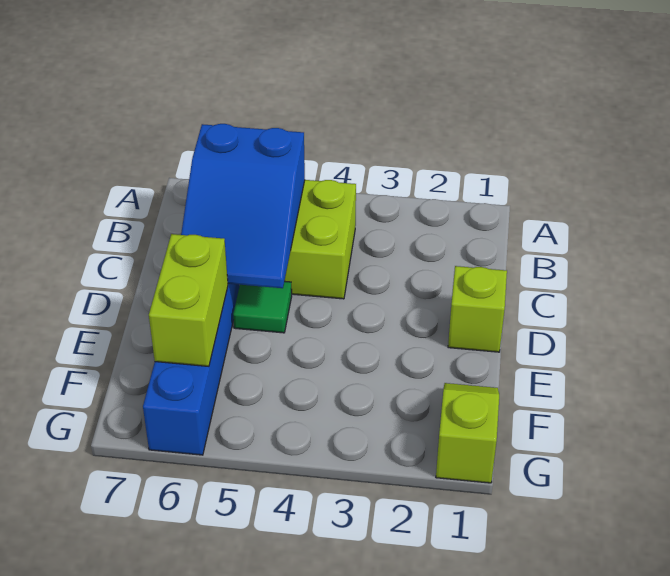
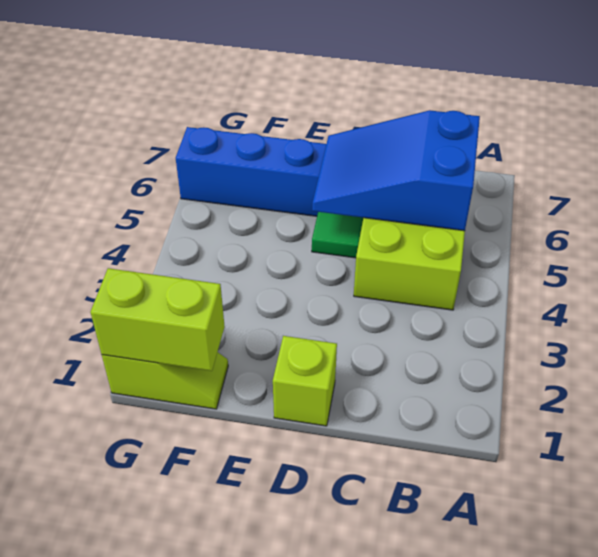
lime brick E6:F6 level 2 -> lime brick F1:G1 level 2

